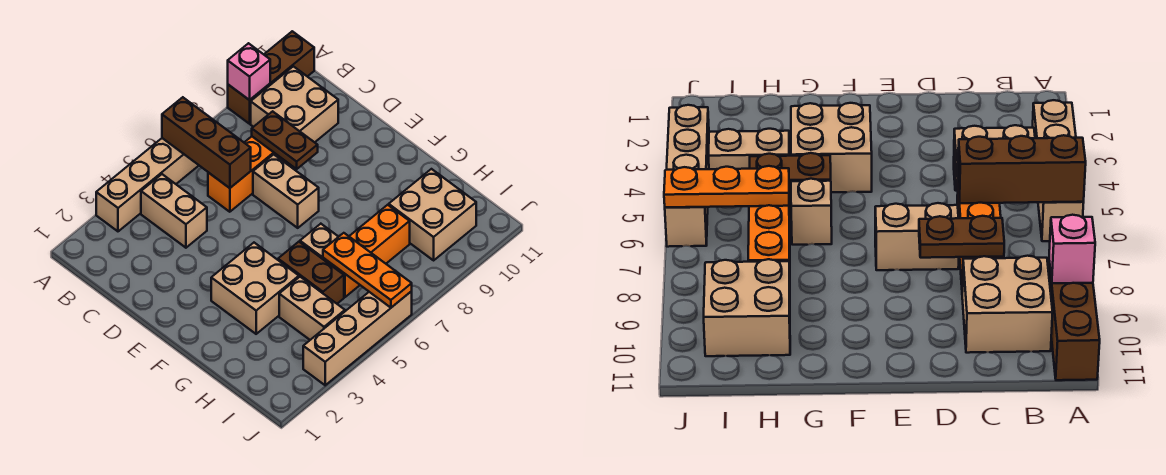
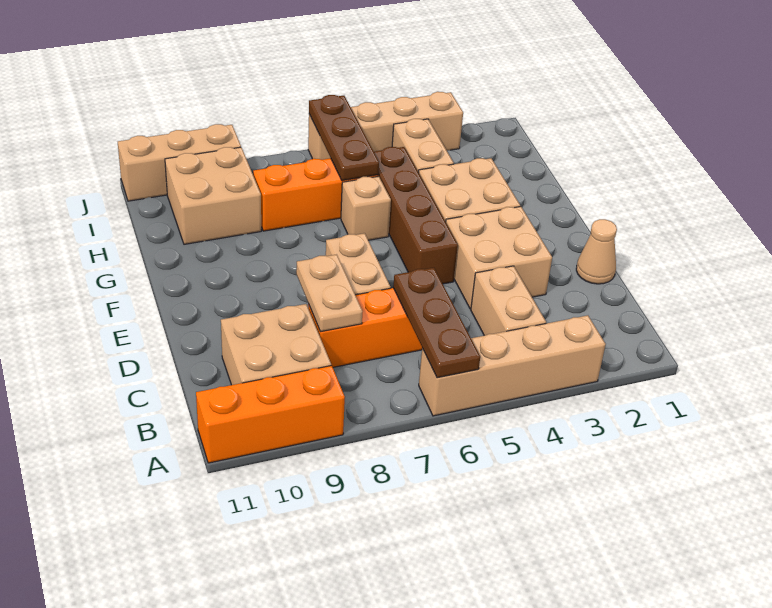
brown brick A6:C6 level 2 -> brown plate A6:C6 level 2
brown brick A9:A11 level 1 -> orange brick A9:A11 level 1
pink brick A9 level 2 -> none
brown plate C8:D8 level 2 -> tan plate C8:D8 level 2
none -> tan cone D1 level 1
none -> tan brick D3:E4 level 1
brown brick G5:H5 level 1 -> brown brick E5:H5 level 1
orange plate H6:J6 level 2 -> brown plate H6:J6 level 2
none -> tan brick J9:J11 level 1

